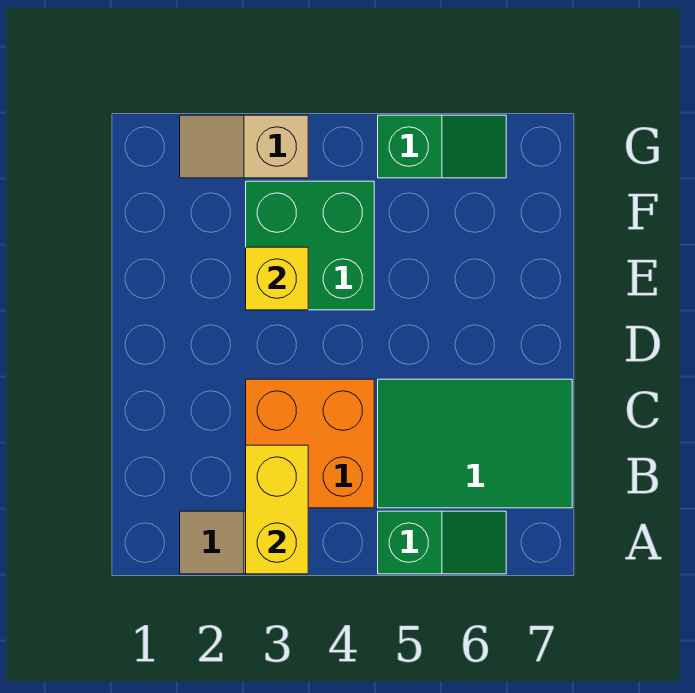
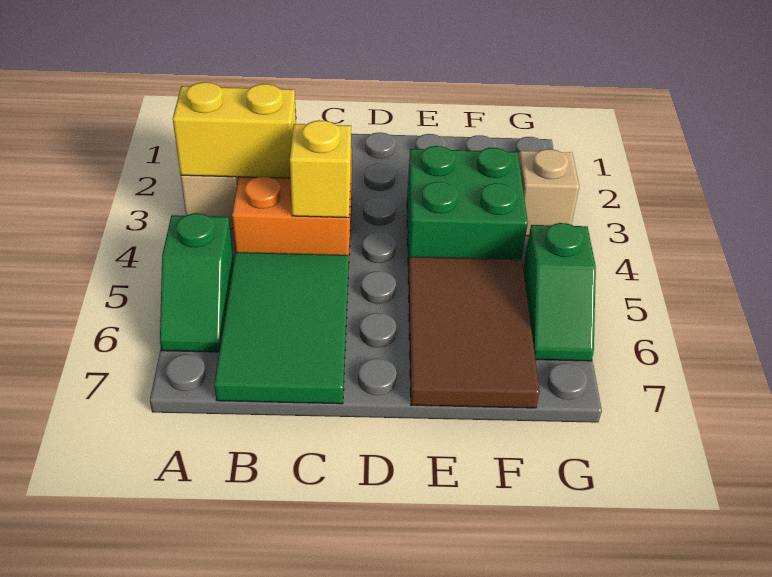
yellow brick E3 level 2 -> yellow brick C4 level 2
none -> brown tile E5:F7 level 1

